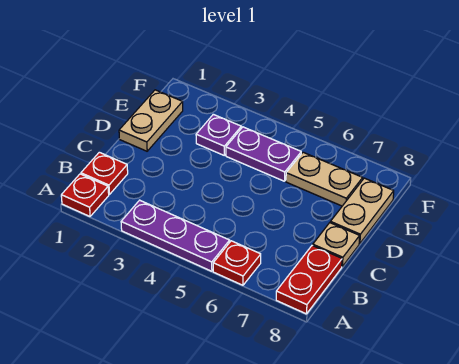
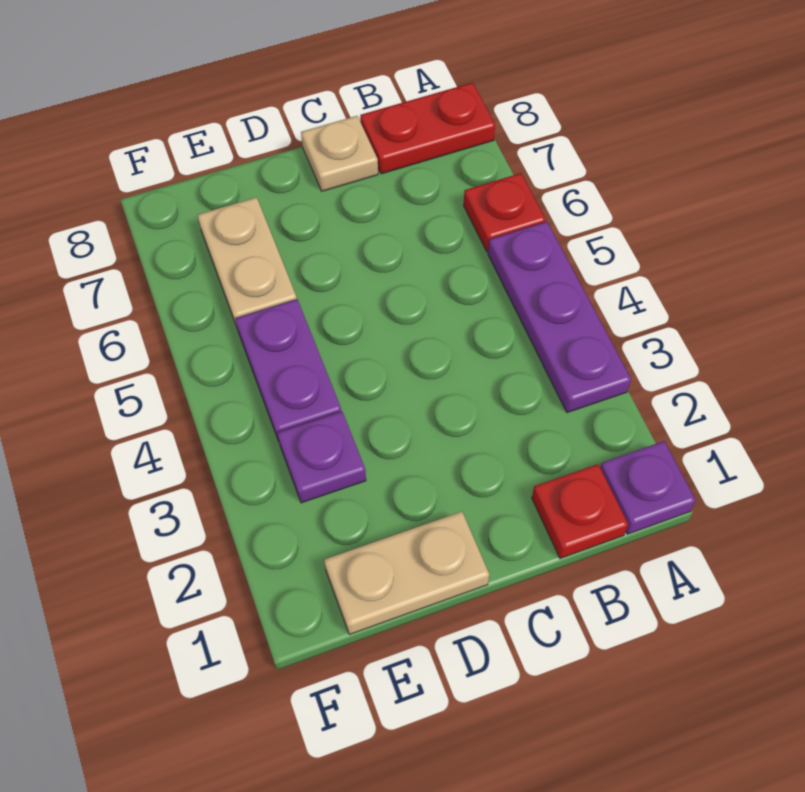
red plate A1 level 1 -> purple plate A1 level 1
tan plate D8:E8 level 1 -> none

